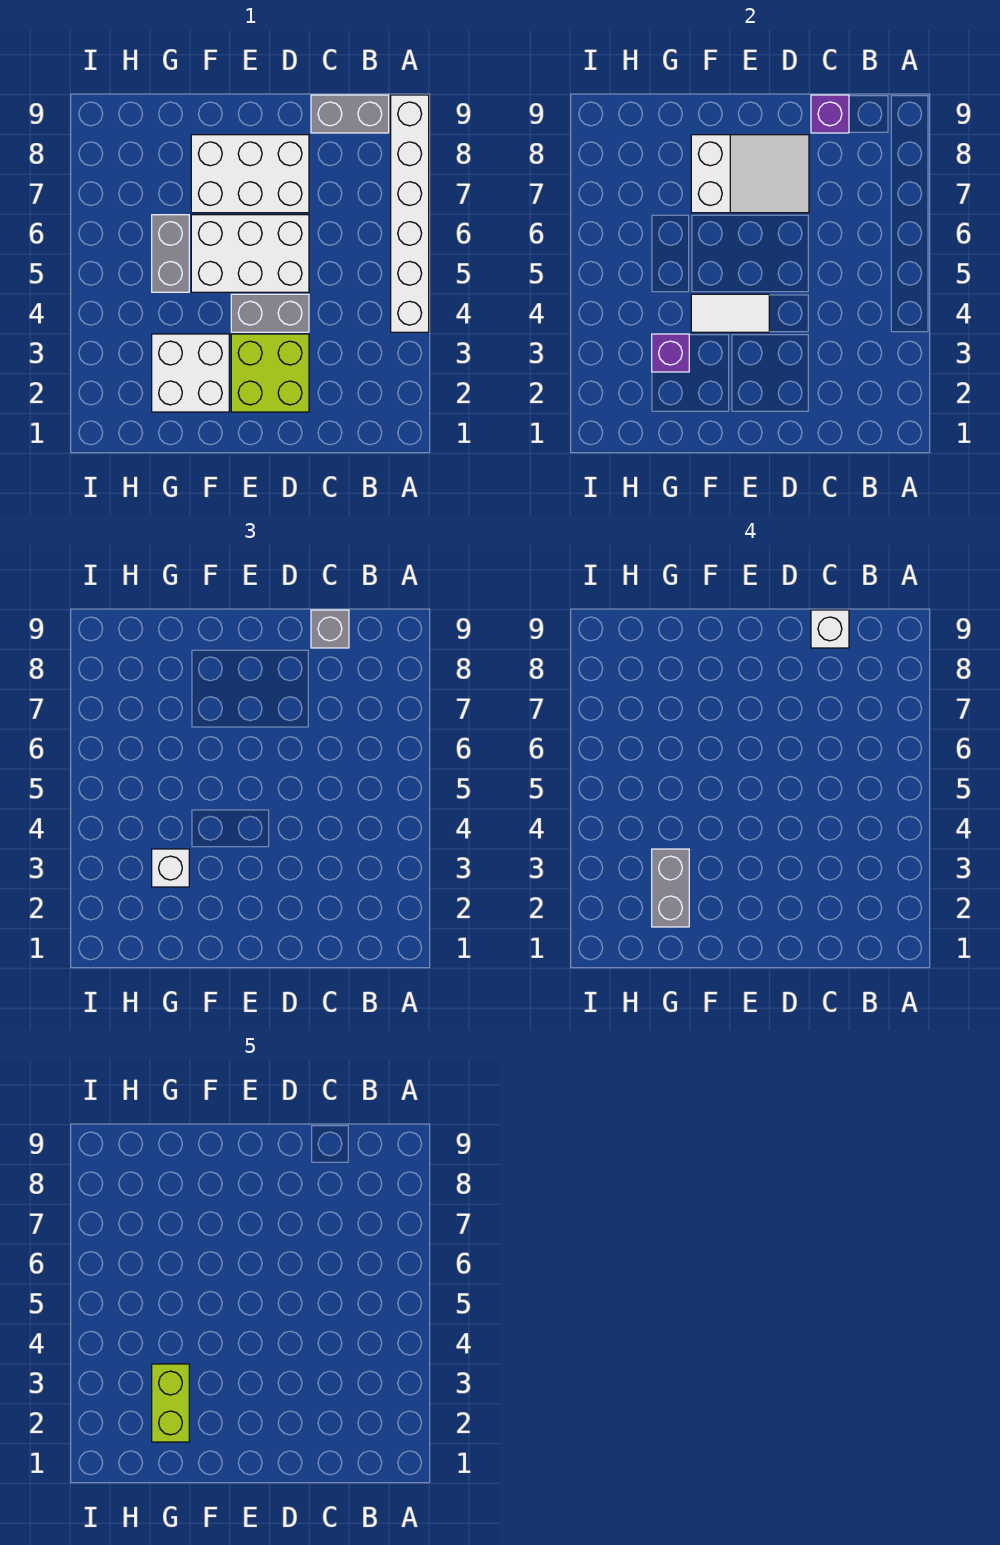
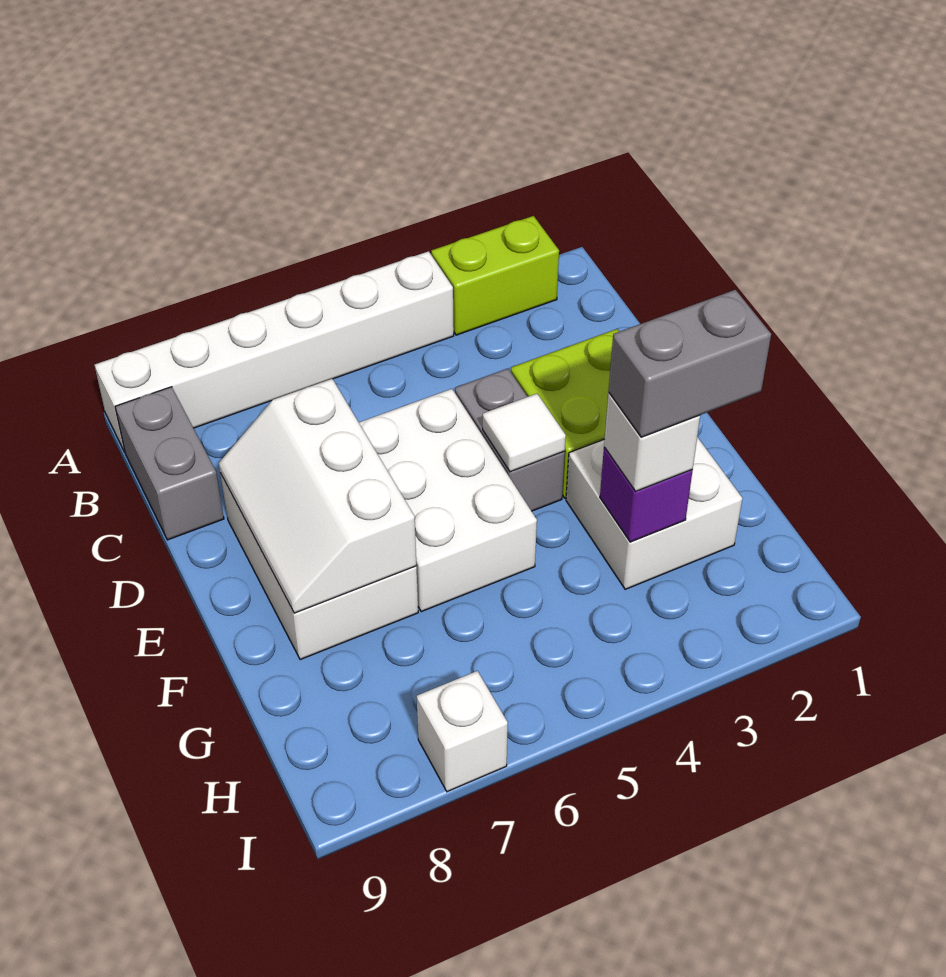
purple brick C9 level 2 -> none
grey brick C9 level 3 -> none
white brick C9 level 4 -> white brick I7 level 1
white slope D7:F8 level 2 top F -> white slope D7:F8 level 2 top 7
white tile E4:F4 level 2 -> white tile E4 level 2
lime brick G2:G3 level 5 -> lime brick A2:A3 level 1
grey brick G5:G6 level 1 -> none

